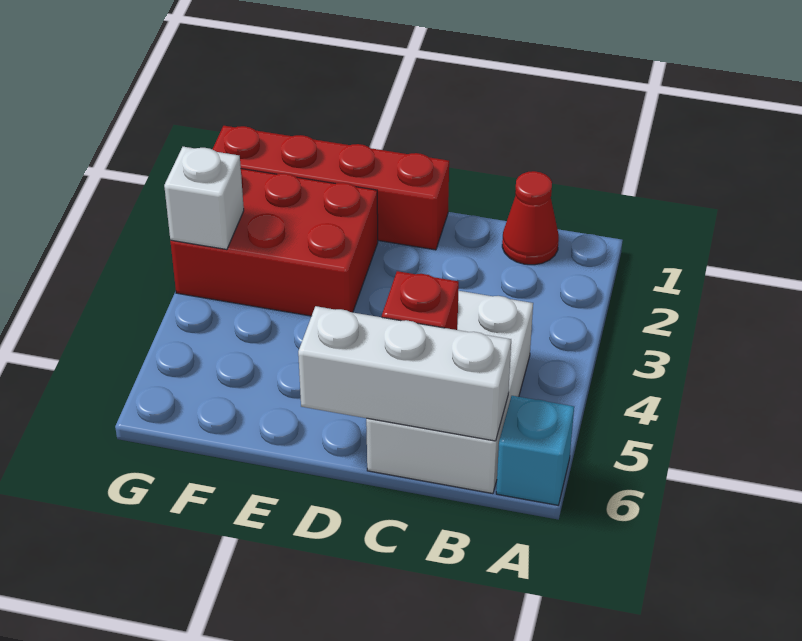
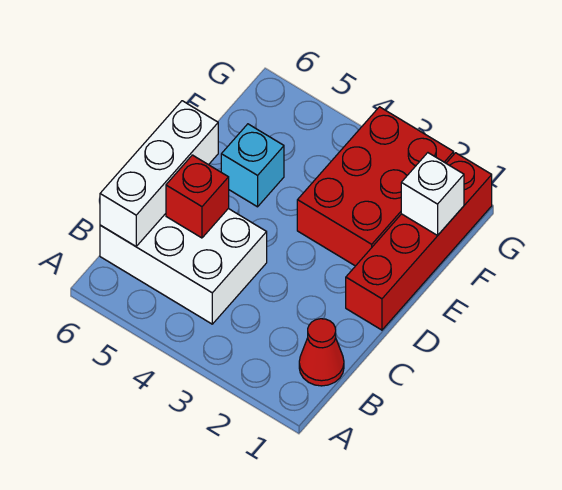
cyan brick A6 level 1 -> cyan brick E5 level 1
white brick G3 level 2 -> white brick F1 level 2

